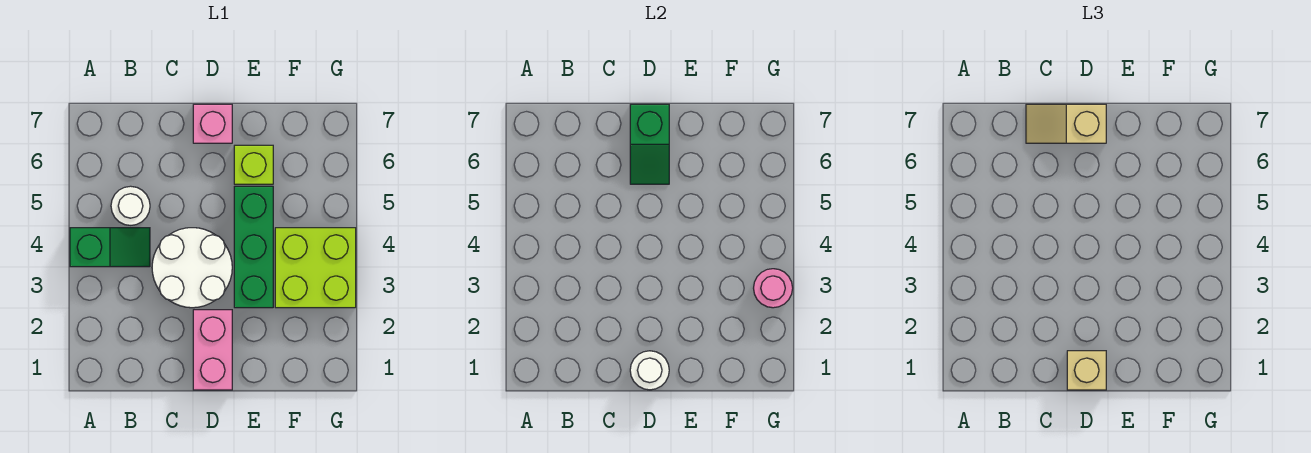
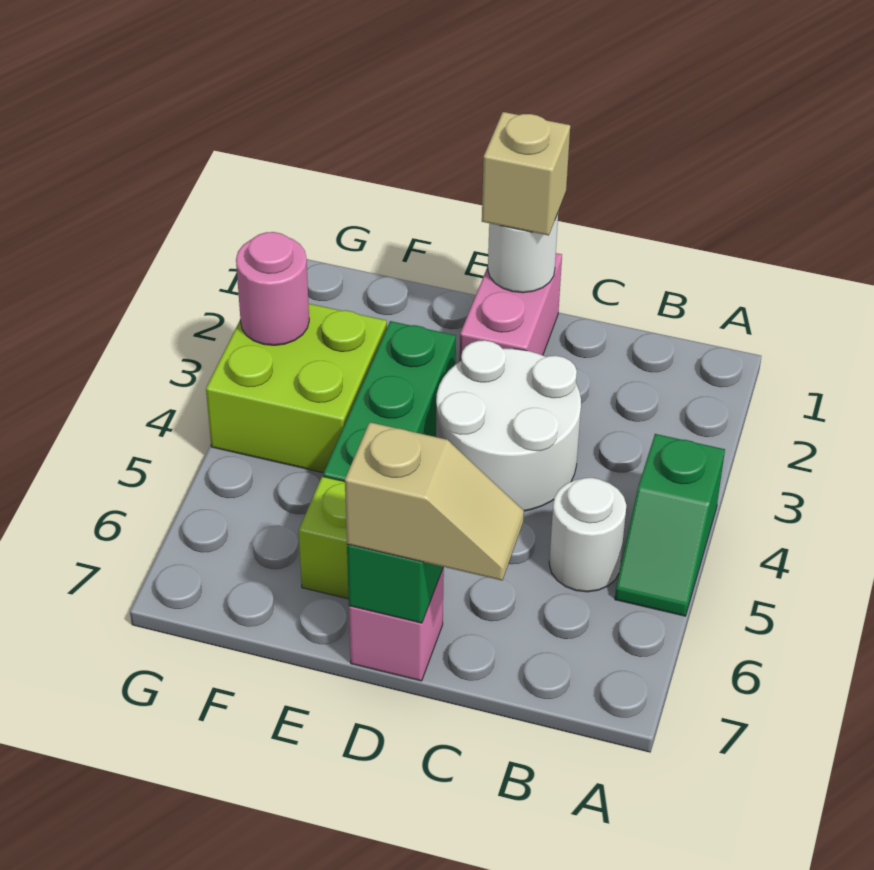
green slope A4:B4 level 1 top A -> green slope A4:A5 level 1 top 4

